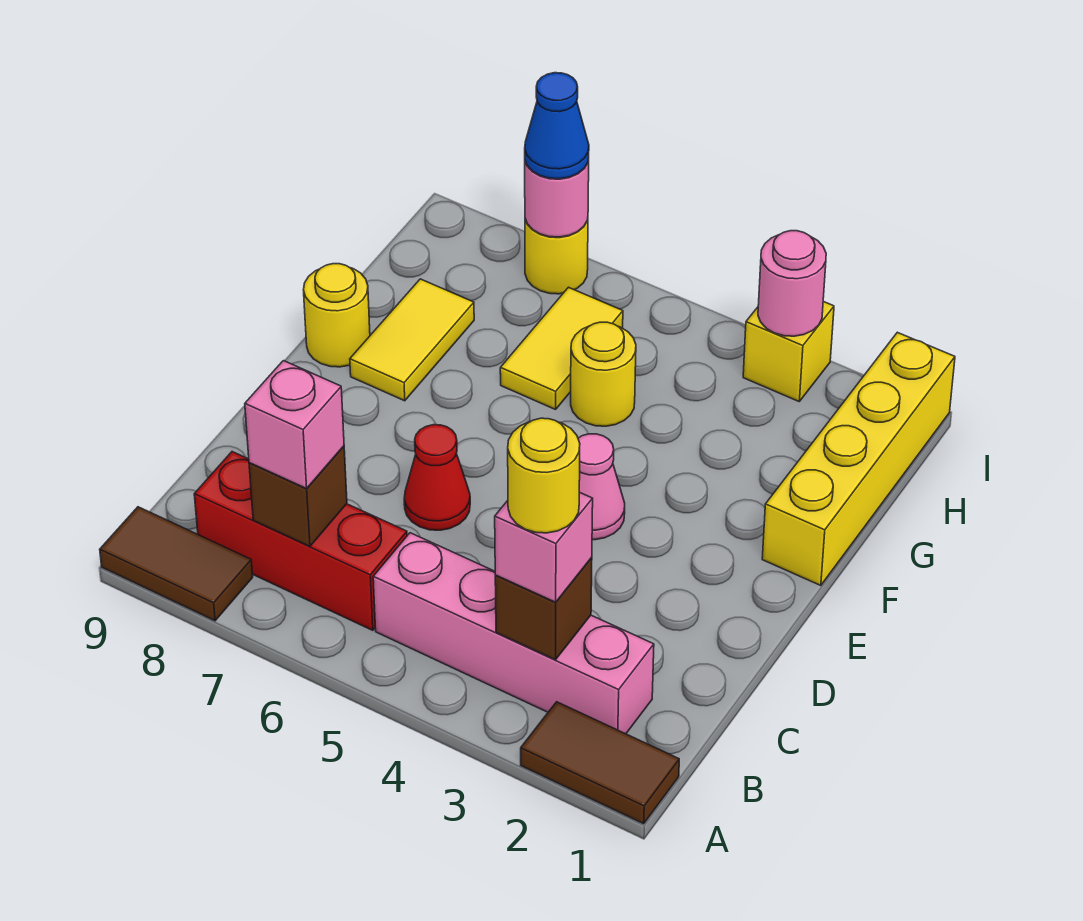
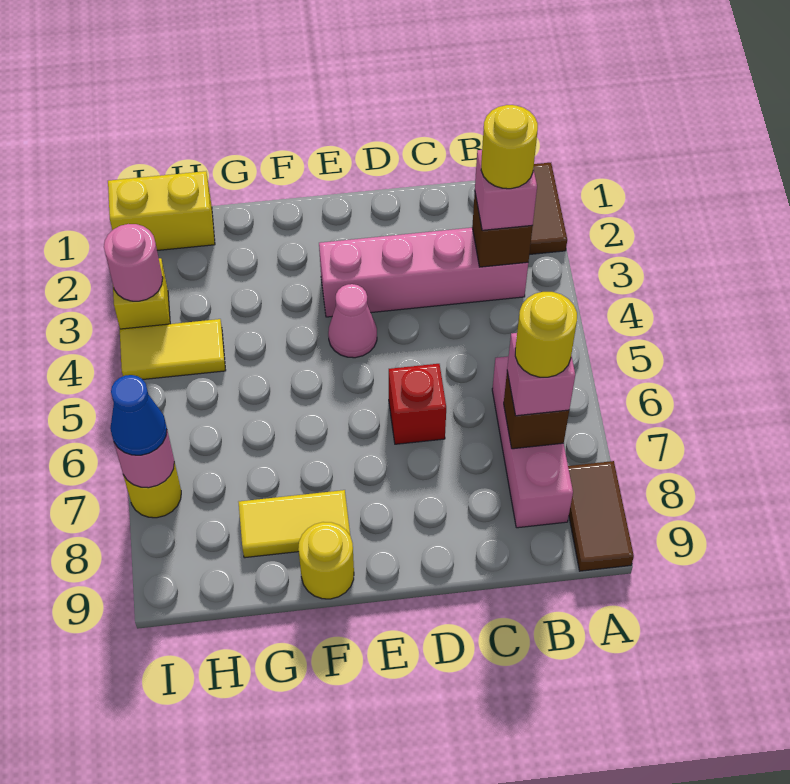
pink brick B2:B5 level 1 -> pink brick B3:E3 level 1
red brick B6:B8 level 1 -> pink brick B6:B8 level 1
red cone D6 level 1 -> red brick D6 level 1
yellow brick F1:I1 level 1 -> yellow brick H1:I1 level 1
yellow round brick G5 level 1 -> yellow round brick B7 level 4
yellow tile G6:H6 level 1 -> yellow tile H4:I4 level 1

